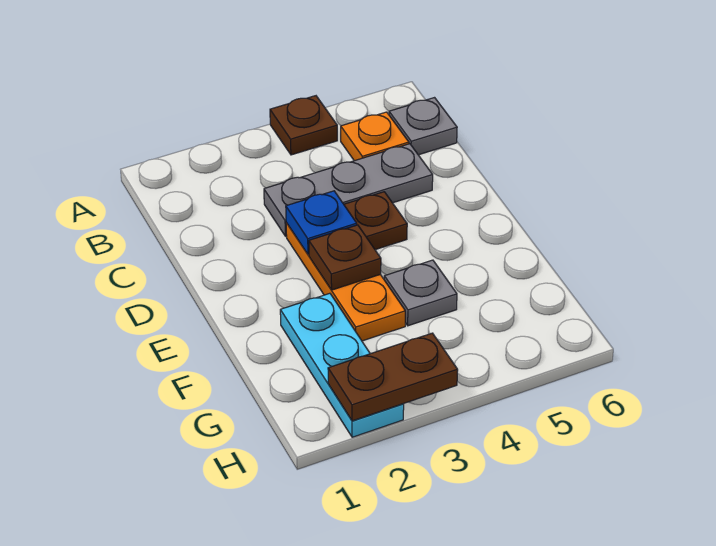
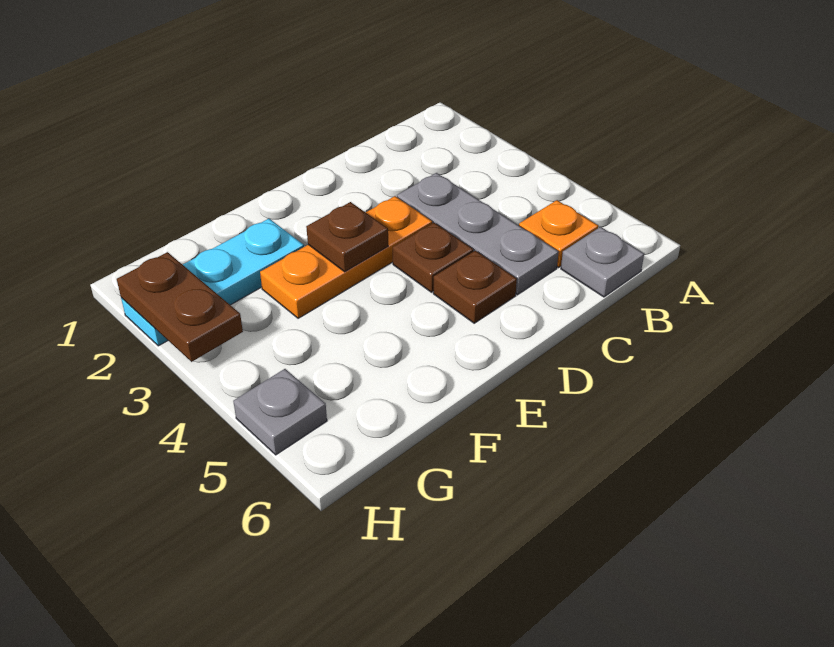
brown plate A4 level 1 -> brown plate D5 level 1
blue plate D3 level 2 -> none
grey plate F4 level 1 -> grey plate H5 level 1

